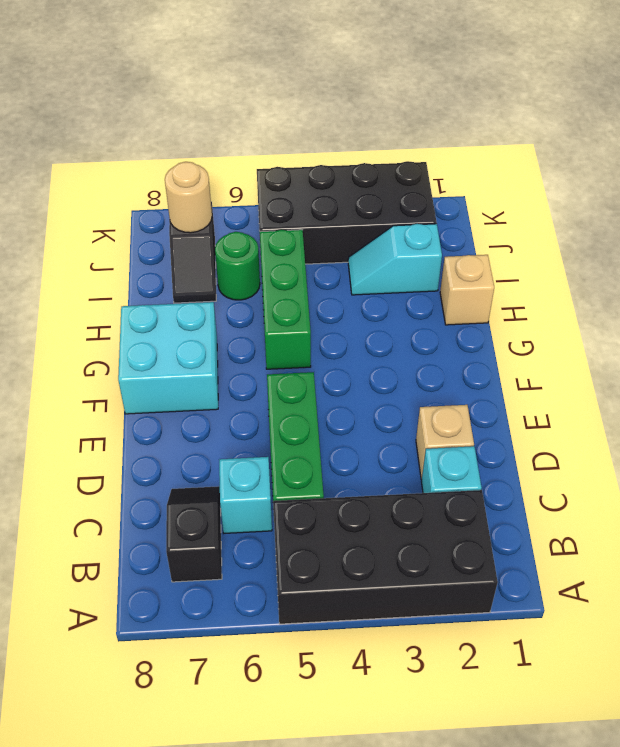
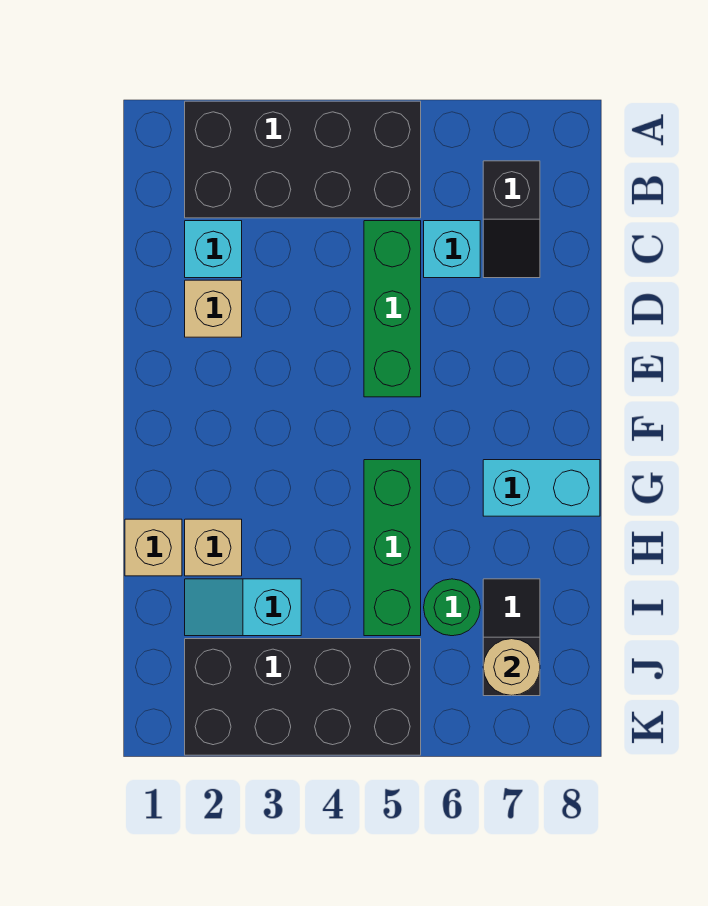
cyan brick F7:G8 level 1 -> cyan brick G7:G8 level 1
none -> tan brick H2 level 1
cyan slope I2:I3 level 1 top 2 -> cyan slope I2:I3 level 1 top 3

